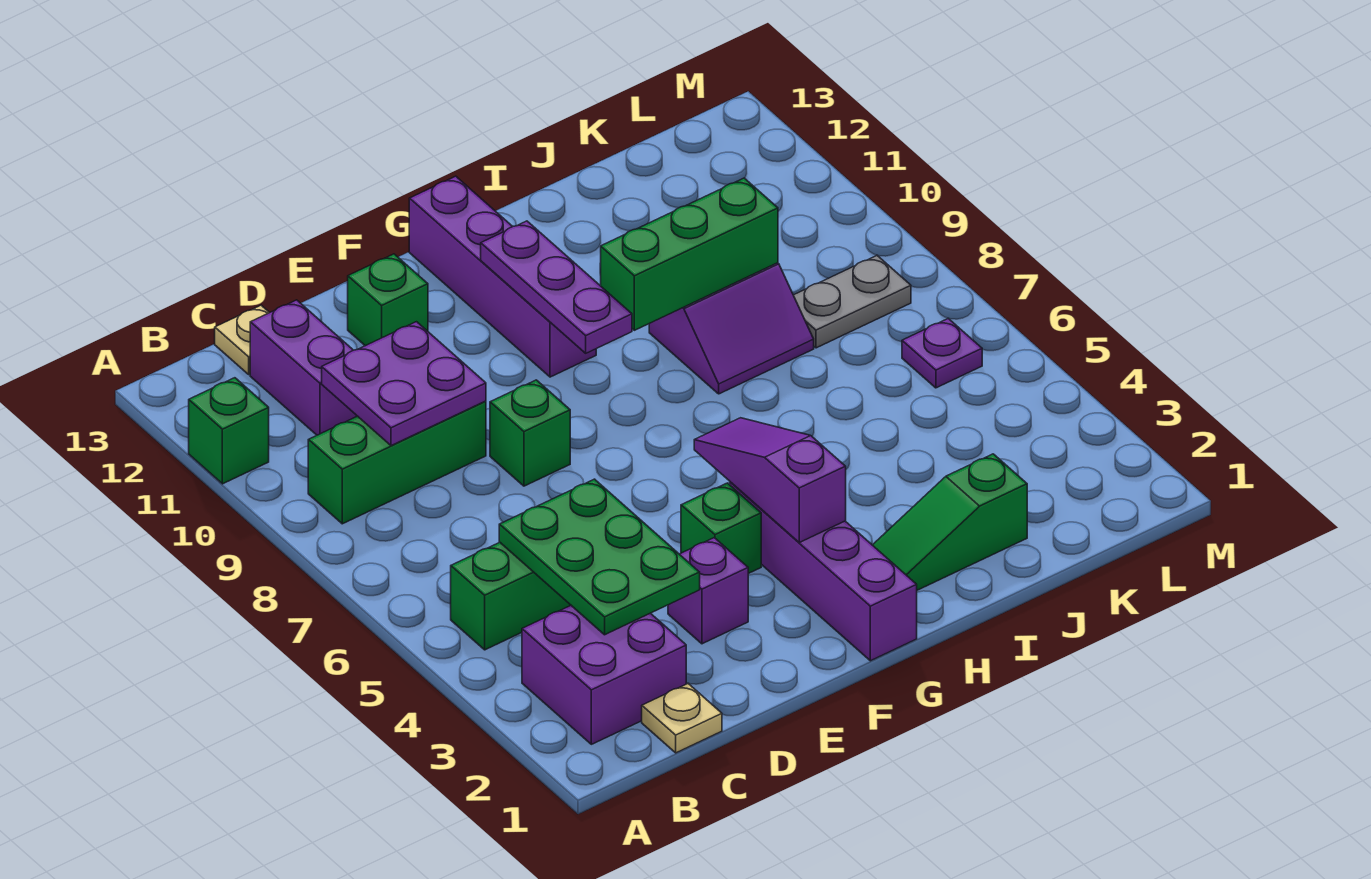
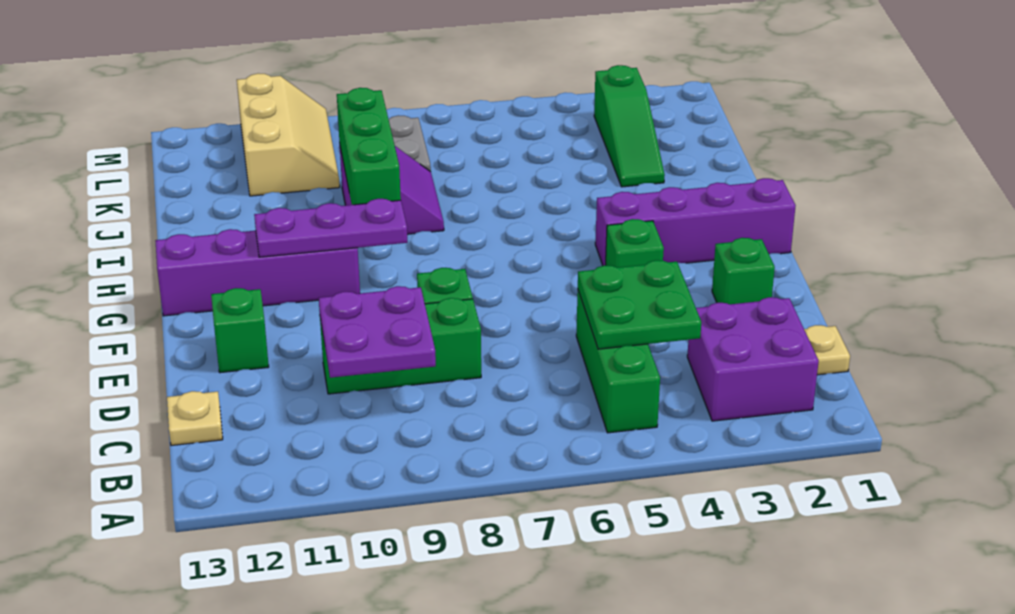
green brick A11 level 1 -> green brick E2 level 1
green brick B9:D9 level 1 -> green brick D8:D10 level 1
green plate C3:D5 level 2 -> green plate C4:D5 level 2
purple brick C11:C12 level 1 -> none
purple brick E3 level 1 -> none
purple slope G3:G5 level 2 top 3 -> none
green slope H2:J2 level 1 top J -> green slope J3:L3 level 1 top L
none -> tan slope K10:M11 level 1 top 11
purple plate L6 level 1 -> none

